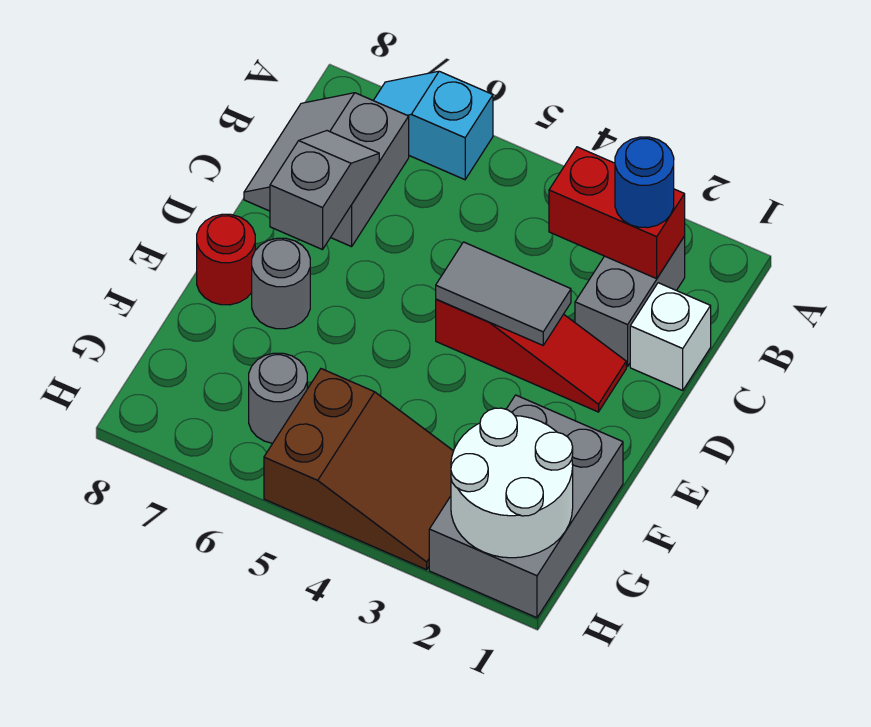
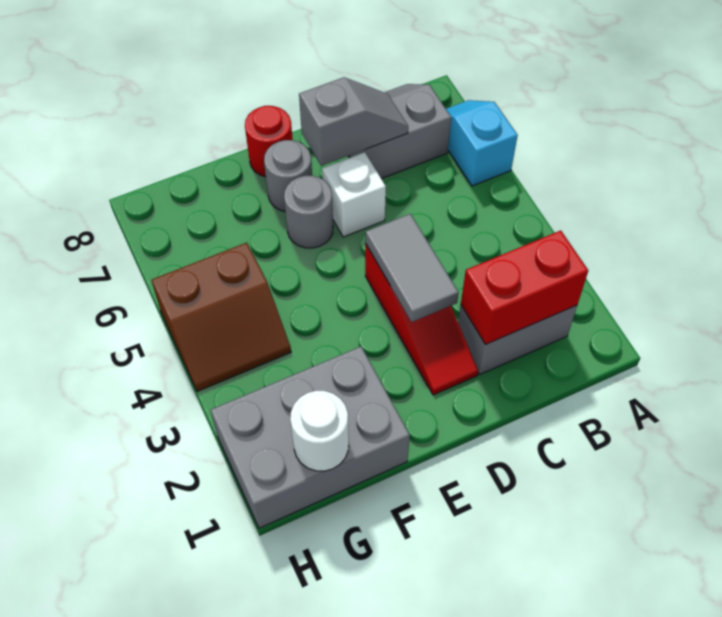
red brick B2:B3 level 2 -> red brick B2:C2 level 2
blue round brick B2 level 3 -> none
white brick C1 level 1 -> white brick D6 level 1
white round brick G1:H2 level 2 -> white round brick G1 level 2
brown slope G3:H5 level 1 top 5 -> brown slope G4:H5 level 1 top 5
grey round brick G6 level 1 -> grey round brick E6 level 1

